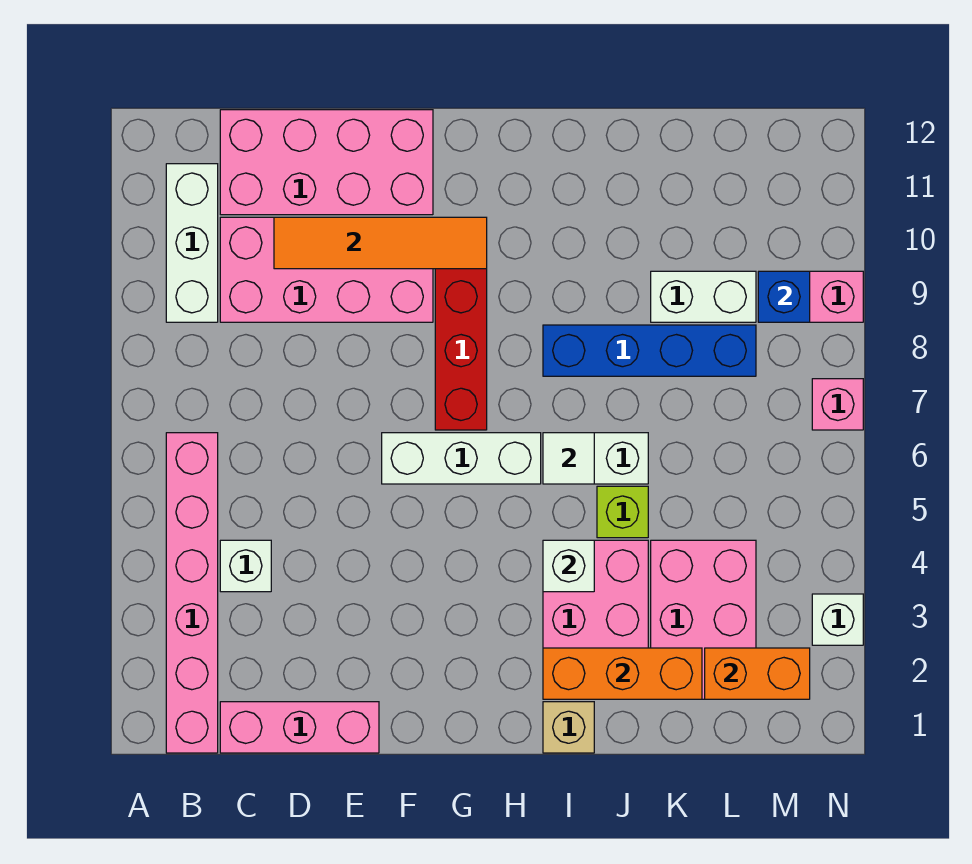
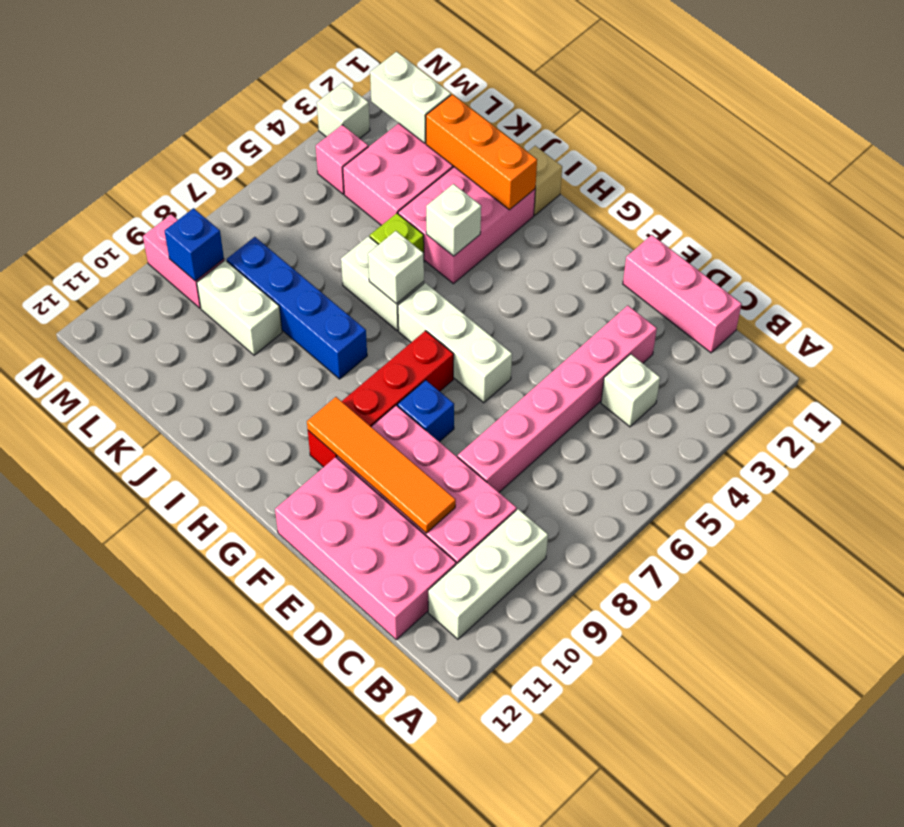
pink brick B1:B6 level 1 -> pink brick D3:D8 level 1
none -> blue brick F8 level 1
white tile I6 level 2 -> white brick I6 level 2
orange brick L2:M2 level 2 -> white brick L2:M2 level 2
pink brick N7 level 1 -> pink brick M4 level 1

